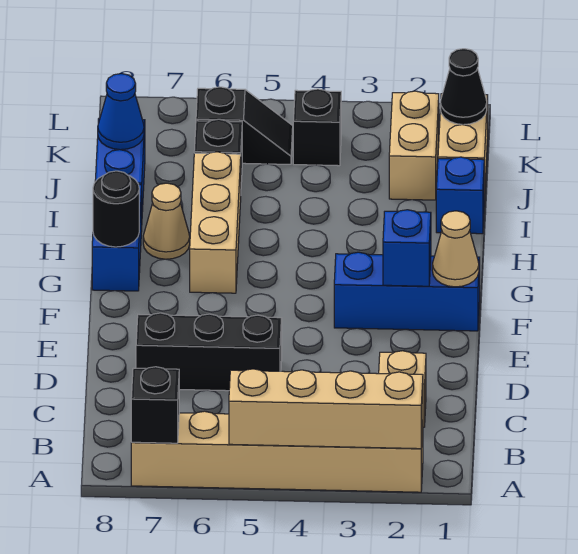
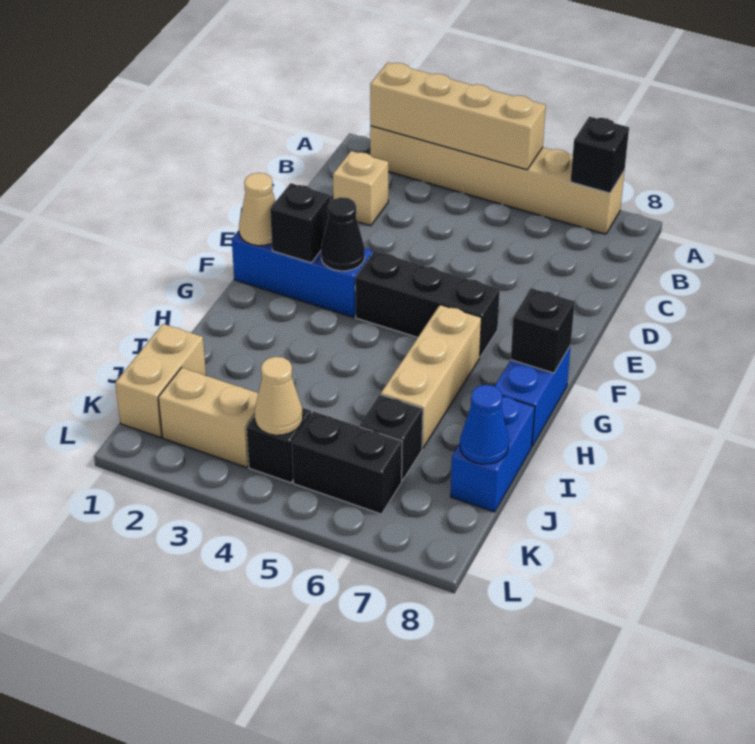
black brick D5:D7 level 1 -> black brick F4:F6 level 1
blue brick F2 level 2 -> black brick F2 level 2
black round brick G8 level 2 -> black brick G8 level 2
tan cone H7 level 1 -> tan cone K4 level 2
blue brick I1 level 1 -> none
tan brick J2:K2 level 1 -> tan brick K2:K3 level 1
black cone K1 level 2 -> black cone F3 level 2
black slope K5:K6 level 1 top 6 -> black brick K5:K6 level 1

